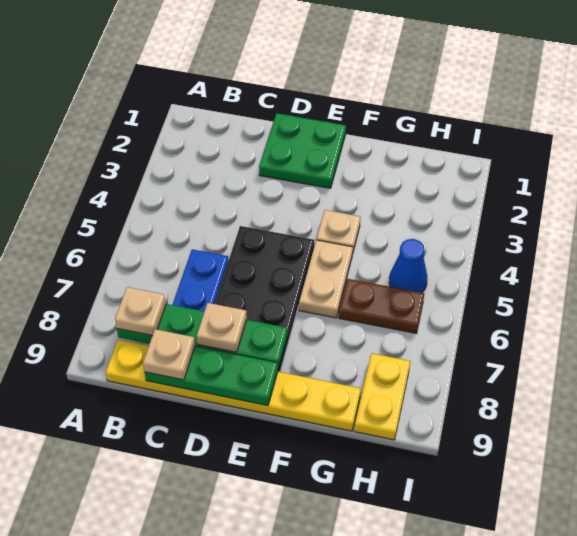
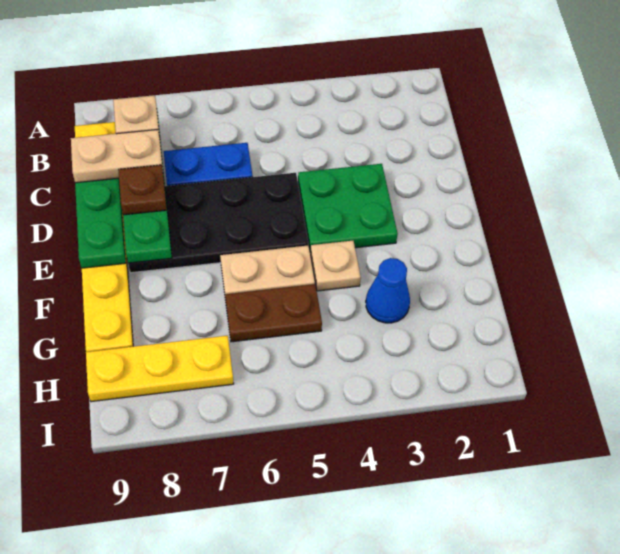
tan plate C9 level 3 -> tan plate C8:C9 level 3
green plate D1:E2 level 1 -> green plate D3:E4 level 1
tan plate D8 level 3 -> brown plate D8 level 3
brown plate G6:H6 level 1 -> brown plate G5:G6 level 1
blue cone H5 level 1 -> blue cone G3 level 1
yellow plate H8:H9 level 1 -> yellow plate H7:H9 level 1

